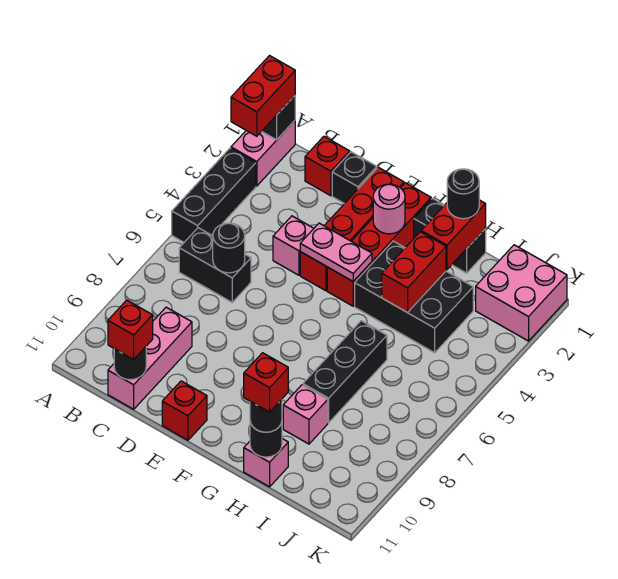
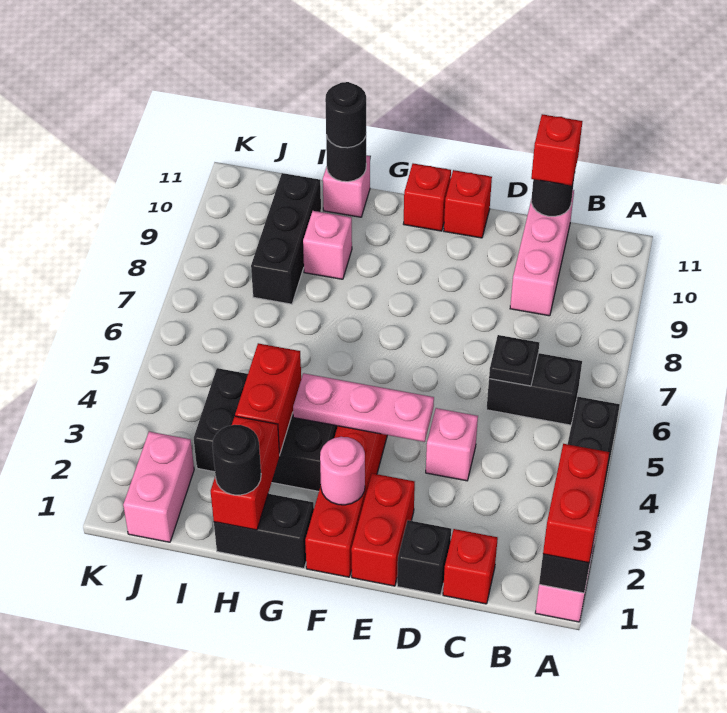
black round brick C6 level 2 -> black plate C6 level 2
red brick E1:E4 level 1 -> red brick E1:E2 level 1
pink plate E4:F4 level 2 -> pink plate E4:G4 level 2
black brick H6:H8 level 1 -> black brick I8:I10 level 1
red brick H11 level 4 -> red brick F11 level 1
pink brick J1:K2 level 1 -> pink brick J1:J2 level 1

